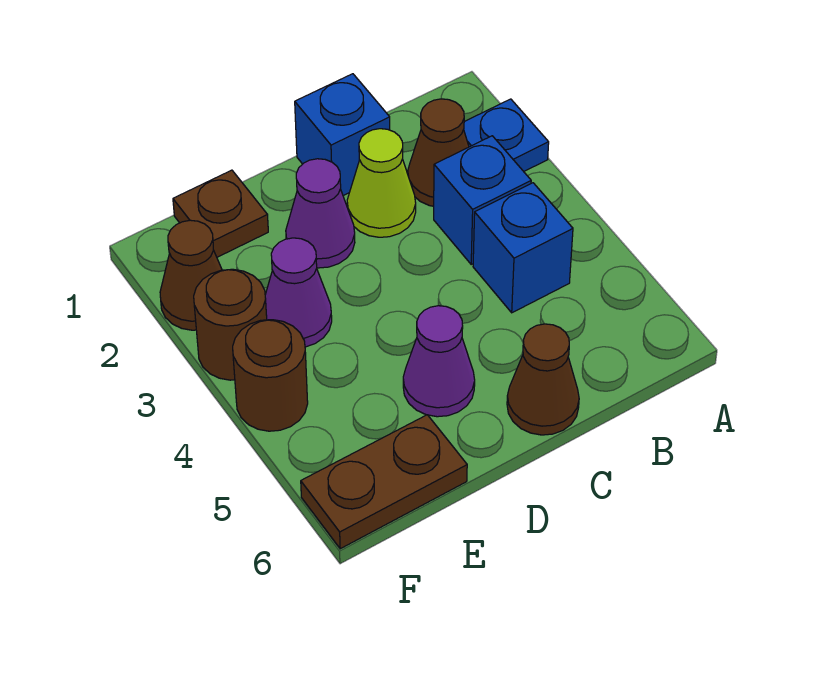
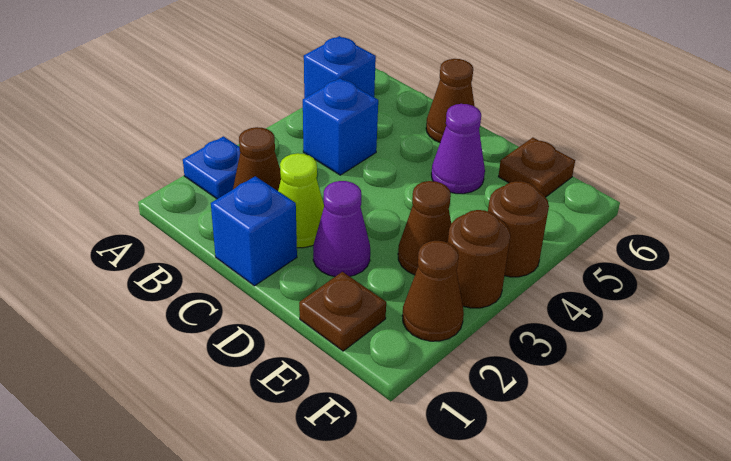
blue brick B3 level 1 -> blue brick A5 level 1
purple cone E3 level 1 -> brown cone E3 level 1
brown plate E6:F6 level 1 -> brown plate E6 level 1

